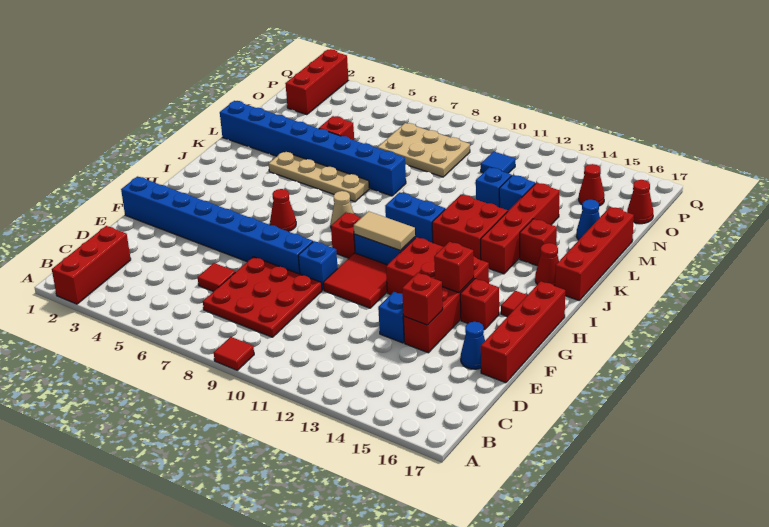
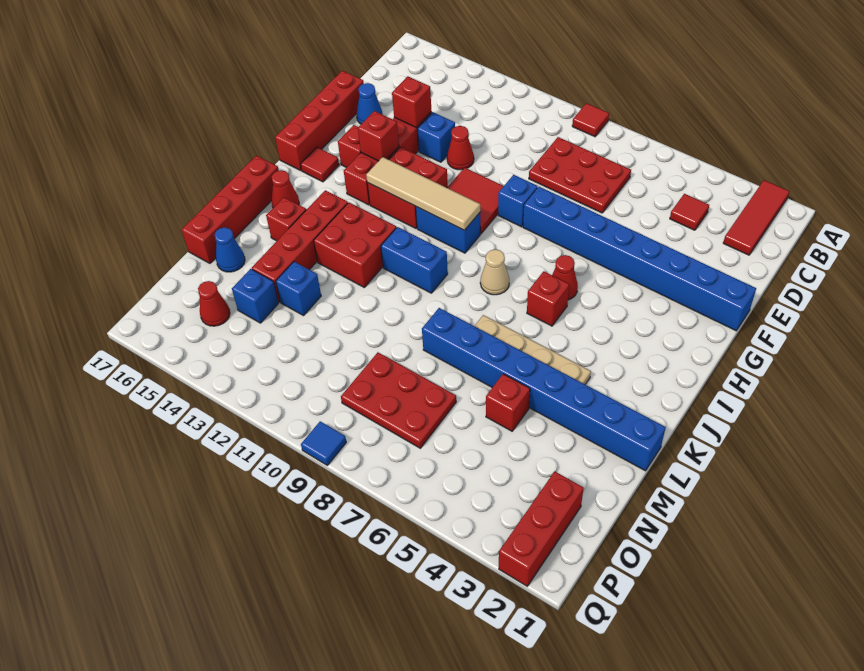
red brick A2:C2 level 1 -> red tile A2:C2 level 1
red plate C7:E9 level 1 -> red plate C7:D9 level 1
red tile D6 level 1 -> red tile C4 level 1
red brick H9 level 1 -> red brick I6 level 1
tan tile H10:H11 level 2 -> tan tile H10:H13 level 2
blue brick M12 level 1 -> blue brick N14 level 1
tan plate N7:O9 level 1 -> red plate N7:O9 level 1
blue tile O11 level 1 -> blue tile Q9 level 1
red cone O17 level 1 -> red cone E12 level 1

